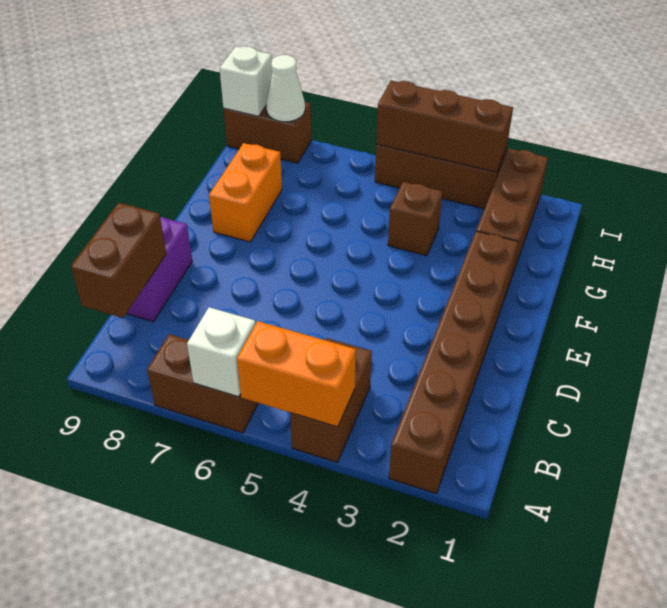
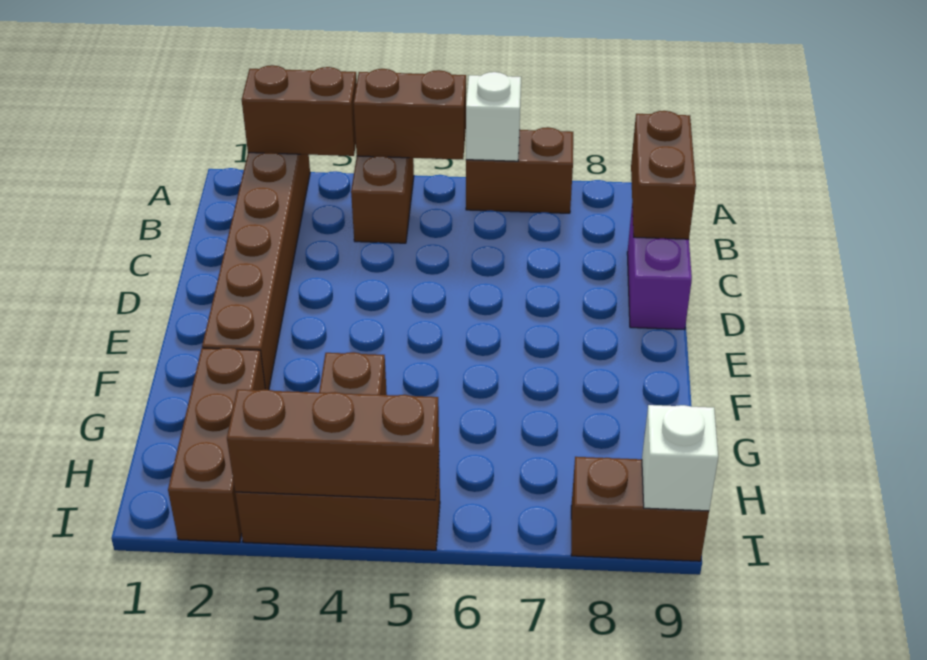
none -> brown brick A2:A3 level 2
orange brick A4:A5 level 2 -> brown brick A4:A5 level 2
orange brick F8:G8 level 1 -> none
white cone I8 level 2 -> none

